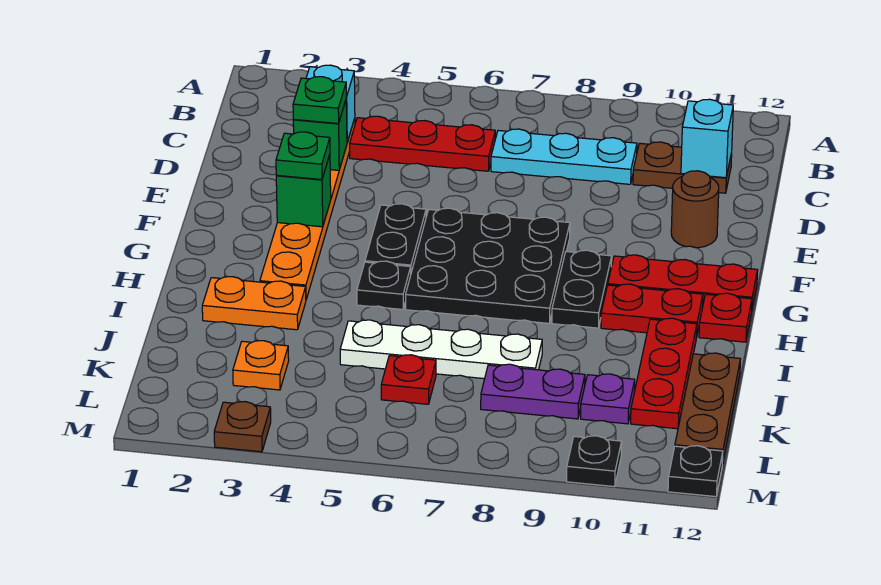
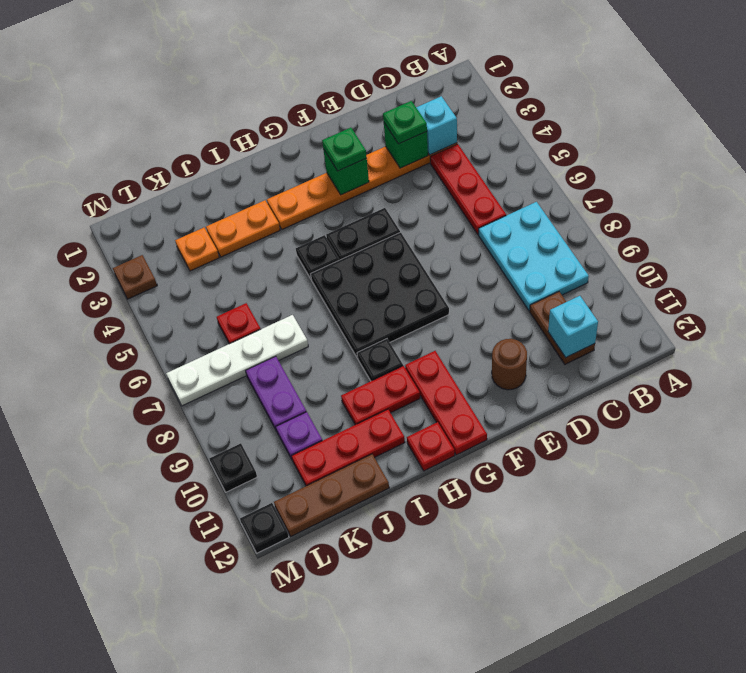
cyan plate C7:C9 level 1 -> cyan plate B7:C9 level 1
black plate G9:H9 level 1 -> black plate H9 level 1
red plate H10:H11 level 1 -> red plate H10:I10 level 1
orange plate I2:I3 level 1 -> orange plate I3:J3 level 1
white plate J5:J8 level 1 -> white plate J7:M7 level 1

